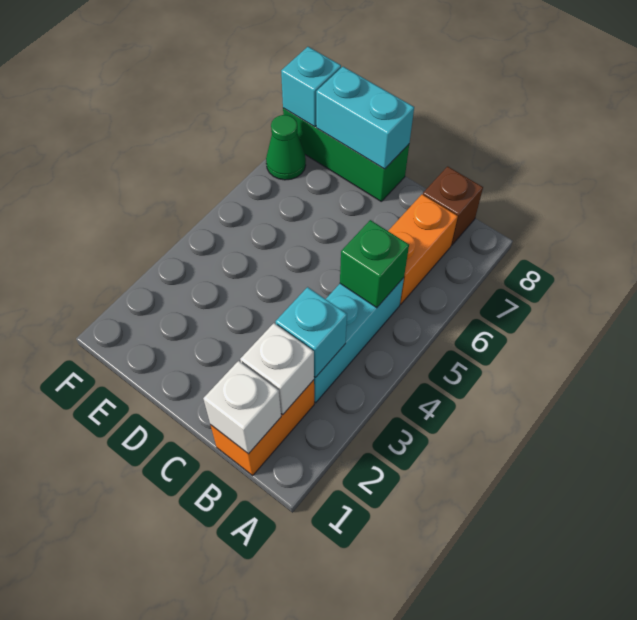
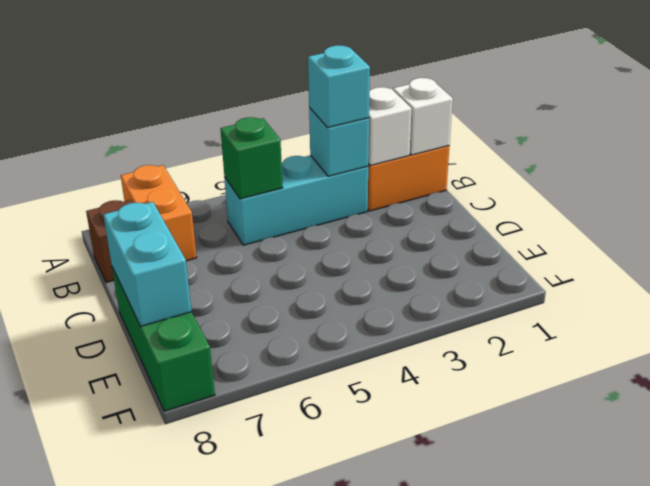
orange brick B6:B7 level 1 -> orange brick A7:B7 level 1
green cone F7 level 1 -> none
cyan brick F8 level 2 -> cyan brick B3 level 3

